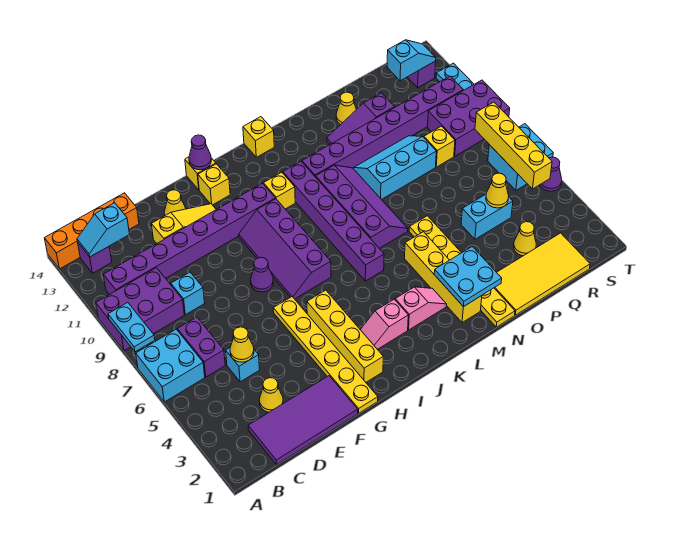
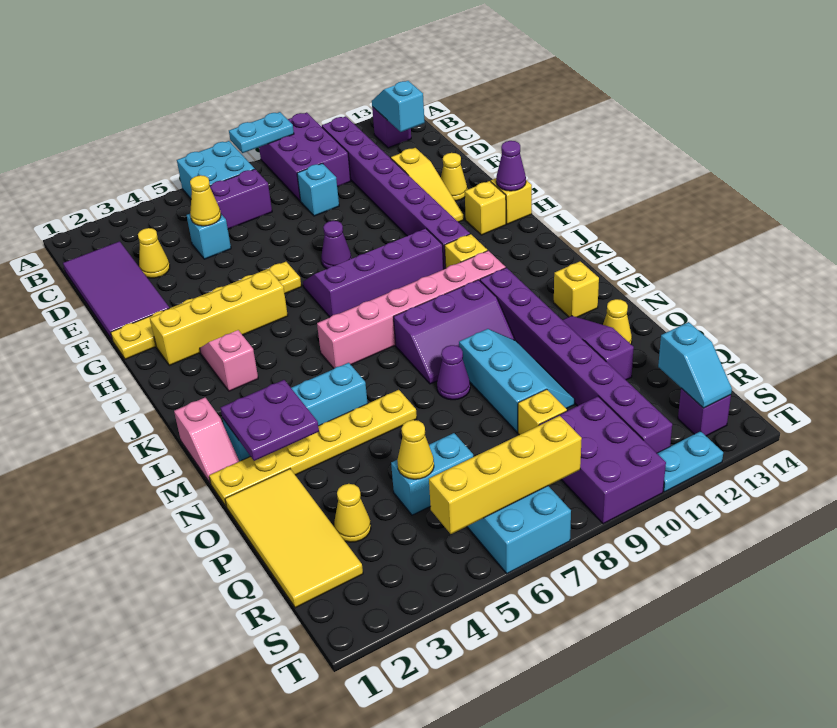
orange brick A14:D14 level 1 -> none
pink slope K3:L3 level 1 top K -> pink slope L1:M1 level 1 top L
purple brick K6:K11 level 1 -> pink brick K6:K11 level 1
yellow brick K14 level 1 -> yellow brick M13 level 1
purple slope L7:M10 level 1 top L -> purple slope L8:M10 level 1 top L
yellow brick M2:M5 level 1 -> cyan brick M2:M5 level 1
cyan plate M2:N3 level 2 -> purple plate M2:N3 level 2
cyan brick P5:Q5 level 1 -> cyan brick Q5:Q6 level 1
purple cone T5 level 1 -> purple cone N8 level 1

